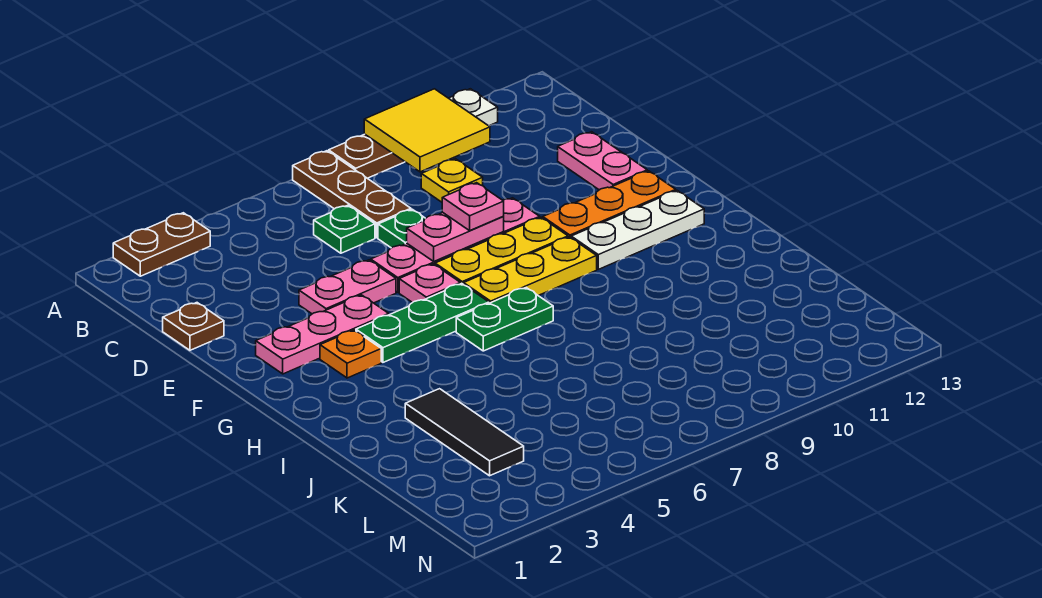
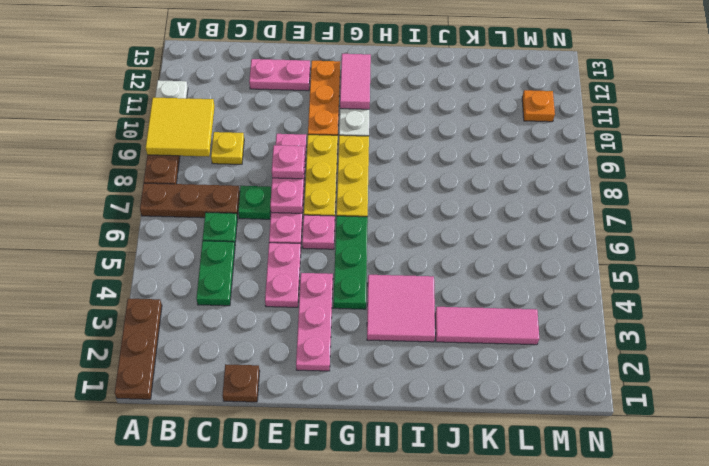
brown plate A2:A3 level 1 -> brown plate A1:A3 level 1
orange plate G3 level 1 -> orange plate M11 level 1
none -> pink tile G11:G12 level 2
none -> pink tile H3:I4 level 1
green plate H6:H7 level 1 -> green plate C4:C5 level 1
black tile J3:L3 level 1 -> pink tile J3:L3 level 1

